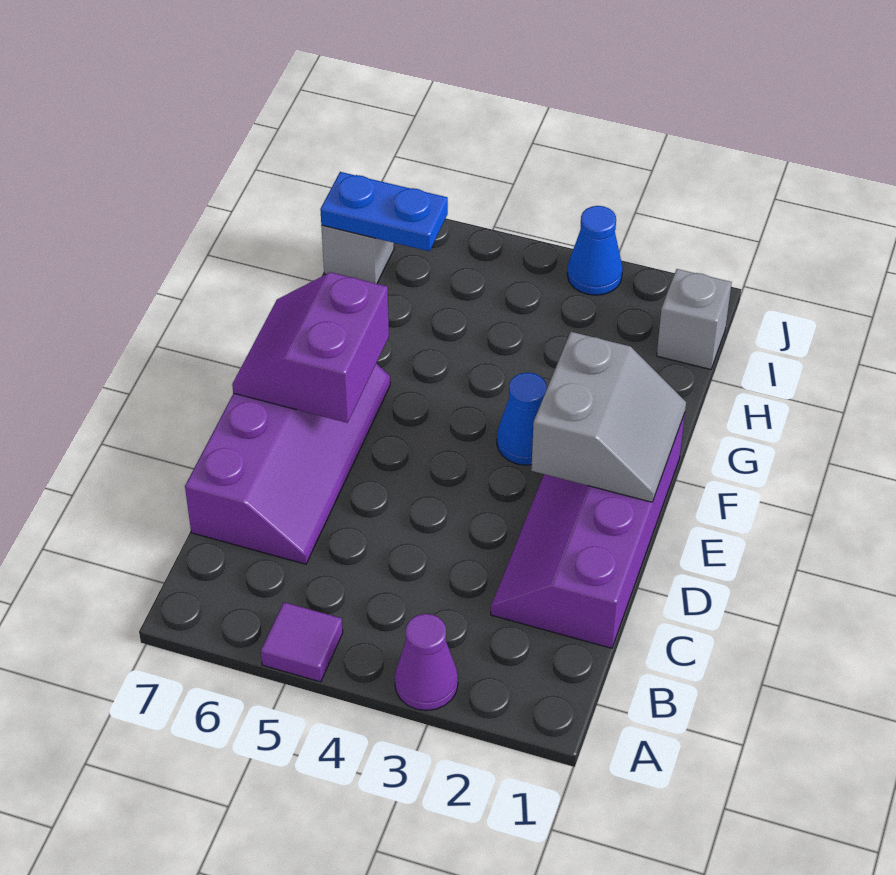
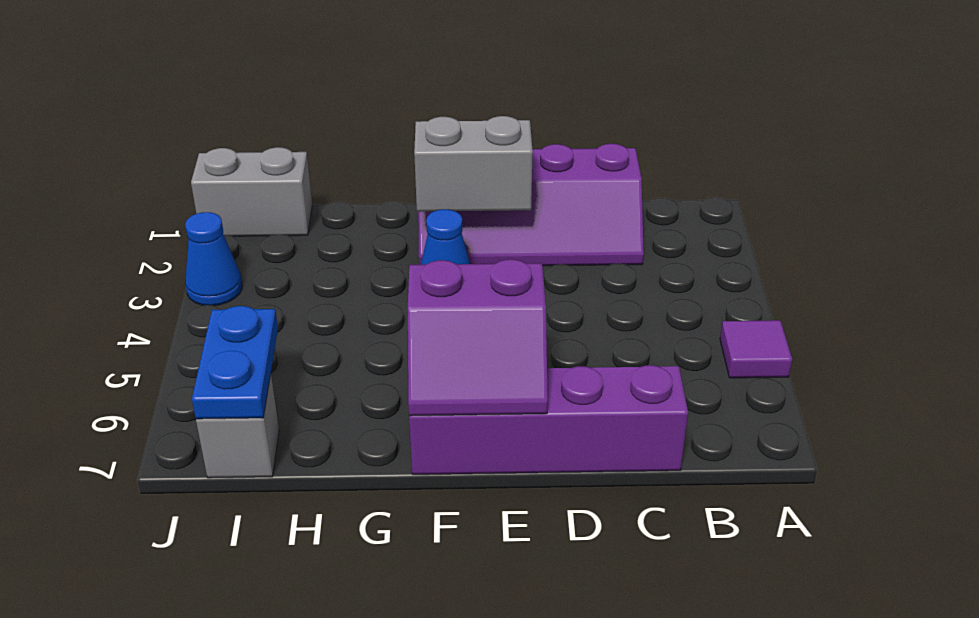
purple cone A3 level 1 -> none
grey brick I1 level 1 -> grey brick I1:J1 level 1

